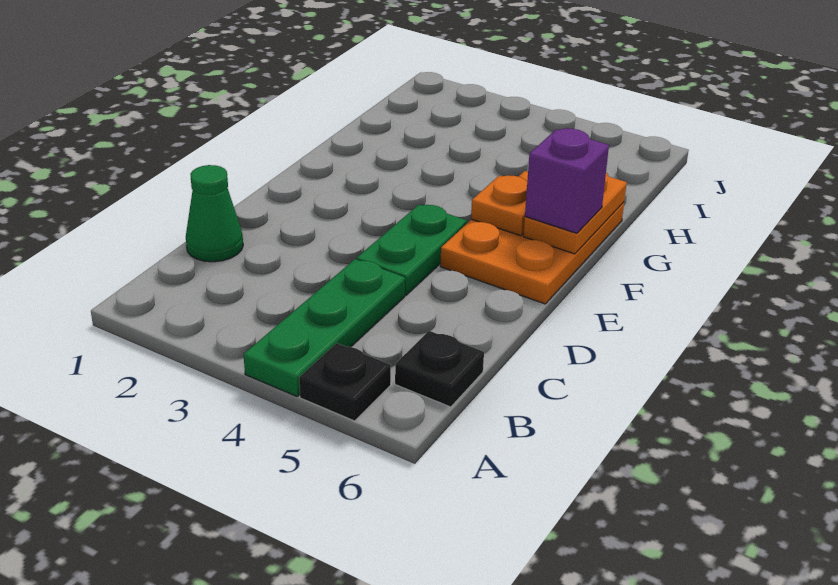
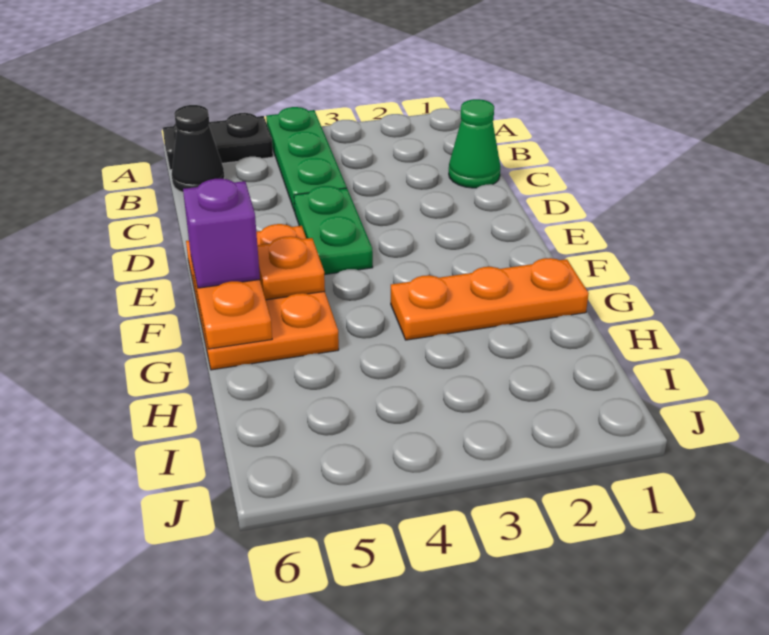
black plate A5 level 1 -> black plate A5:A6 level 1
black plate B6 level 1 -> black cone B6 level 1
none -> orange plate G1:G3 level 1

